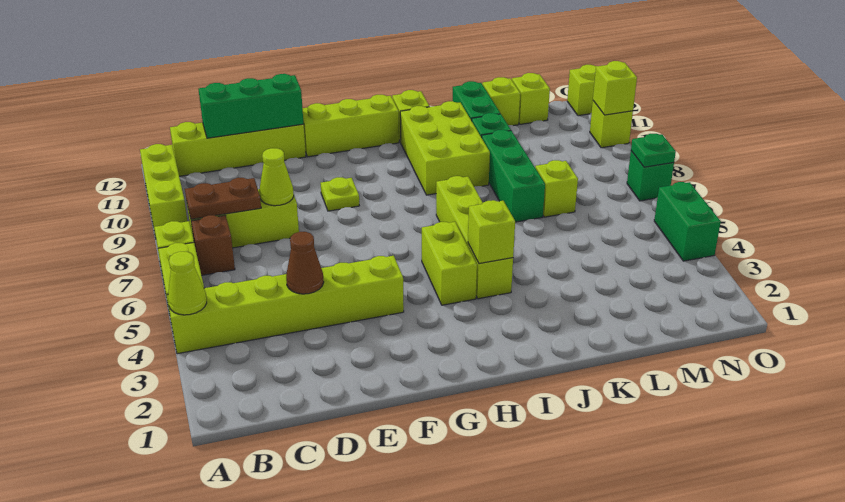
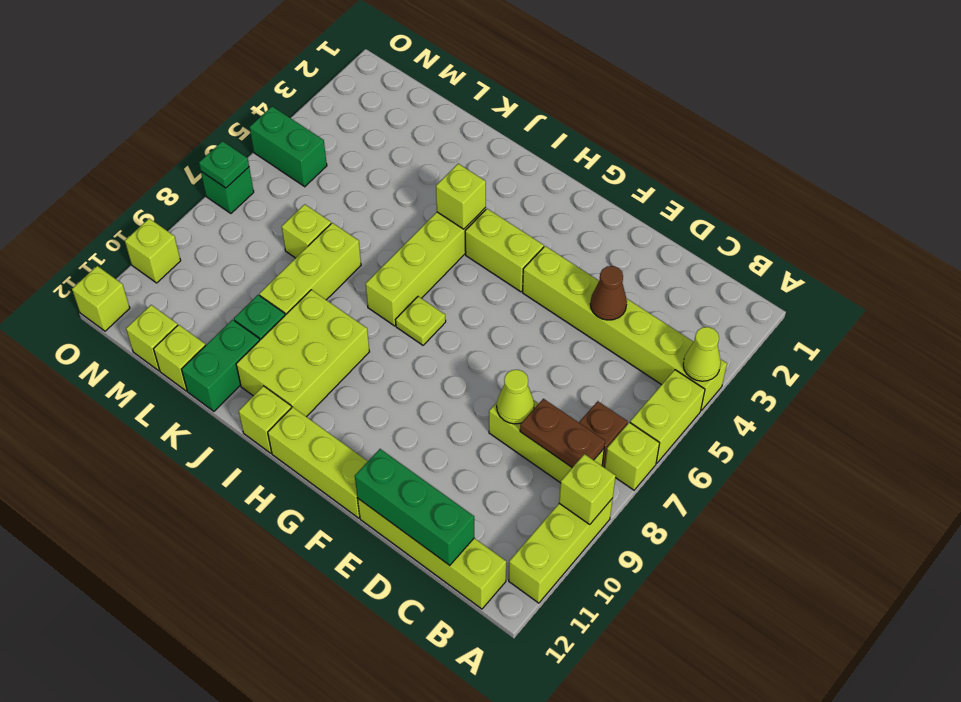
lime plate F9 level 1 -> lime plate H7 level 1
lime brick H4:H5 level 1 -> lime brick G4:H4 level 1
green brick K7:K9 level 1 -> lime brick K7:K9 level 1
green brick O4:O5 level 1 -> green brick N5:O5 level 1
lime brick O10 level 2 -> lime brick A9 level 2

